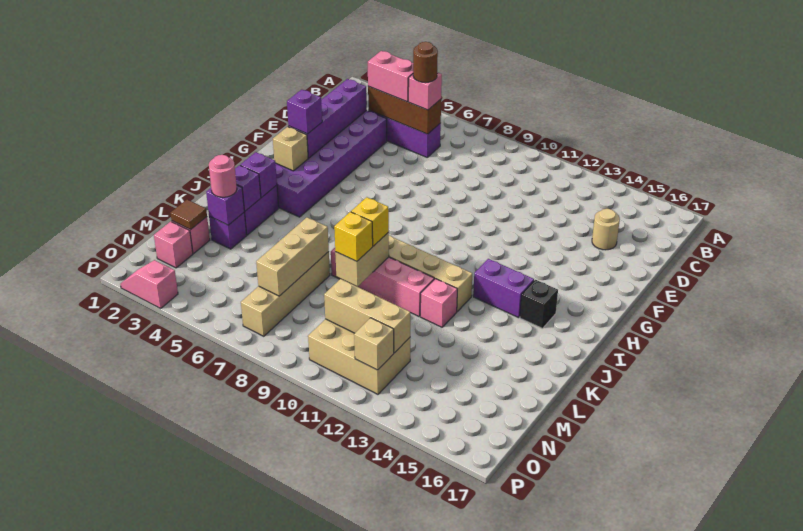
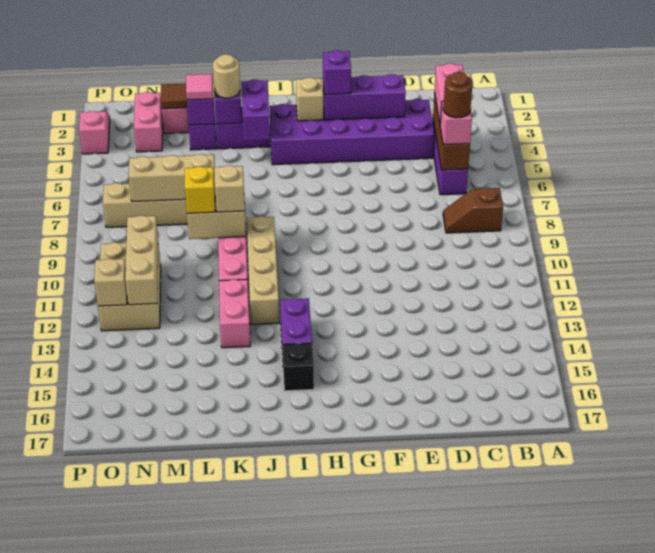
none -> brown slope B8:C8 level 1 top B
purple brick D3:G3 level 2 -> purple brick E3:G3 level 2
tan round brick D15 level 1 -> tan round brick K3 level 3
purple brick J3 level 2 -> purple brick J3:J4 level 2
yellow brick K9 level 3 -> tan brick K9 level 3
pink brick K12 level 1 -> pink brick K12:K13 level 1
pink round brick L3 level 3 -> pink tile L3 level 3
pink brick N2 level 1 -> pink brick N2:N3 level 1

